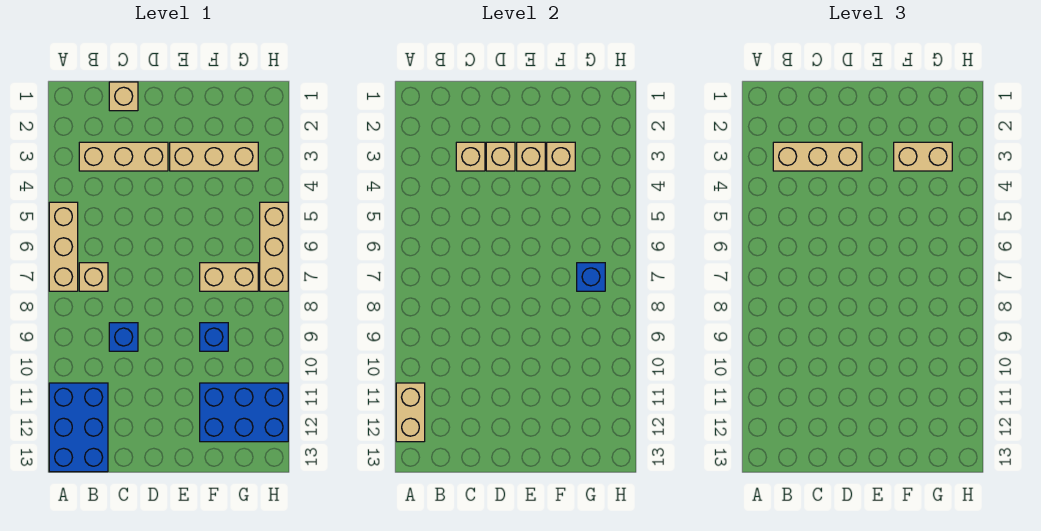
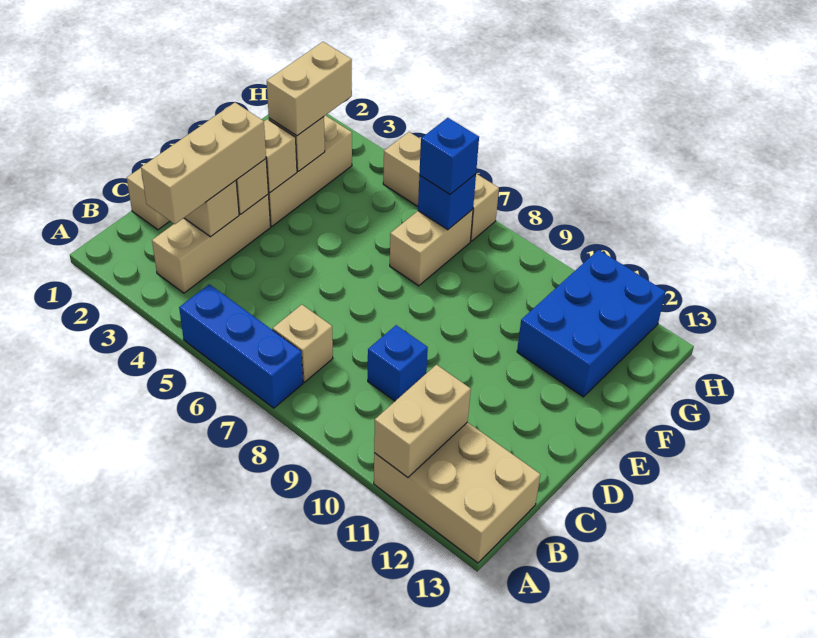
tan brick A5:A7 level 1 -> blue brick A5:A7 level 1
blue brick A11:B13 level 1 -> tan brick A11:B13 level 1
tan brick A11:A12 level 2 -> tan brick A11:B11 level 2
blue brick F9 level 1 -> blue brick G7 level 3

